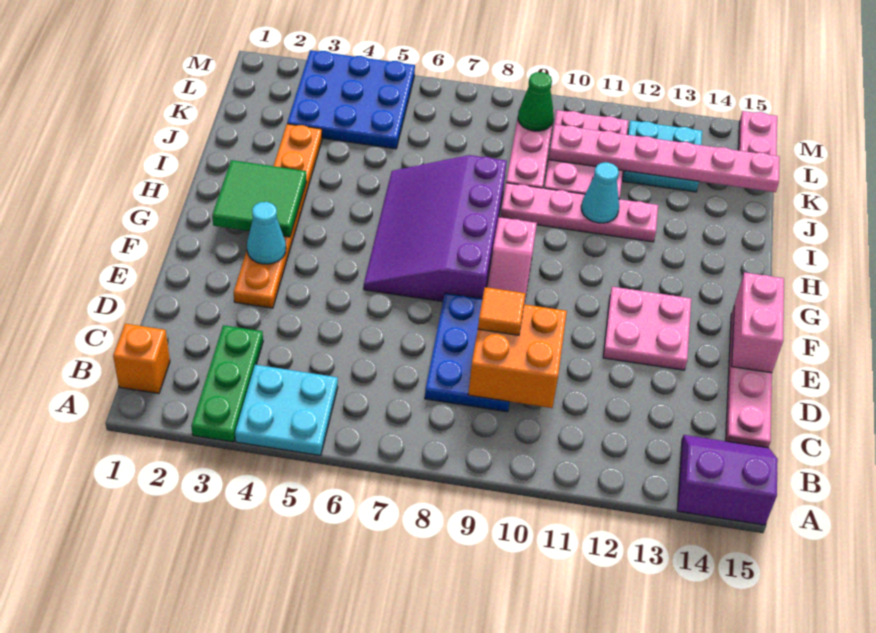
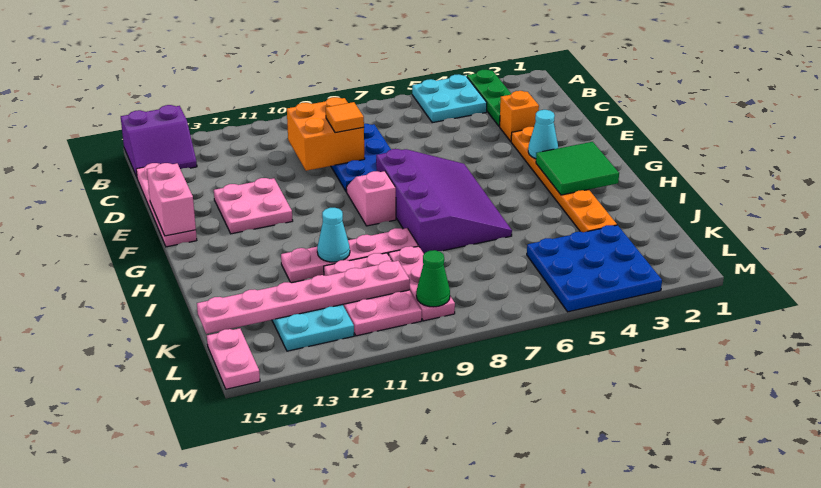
orange brick B1 level 1 -> orange brick D3 level 1

